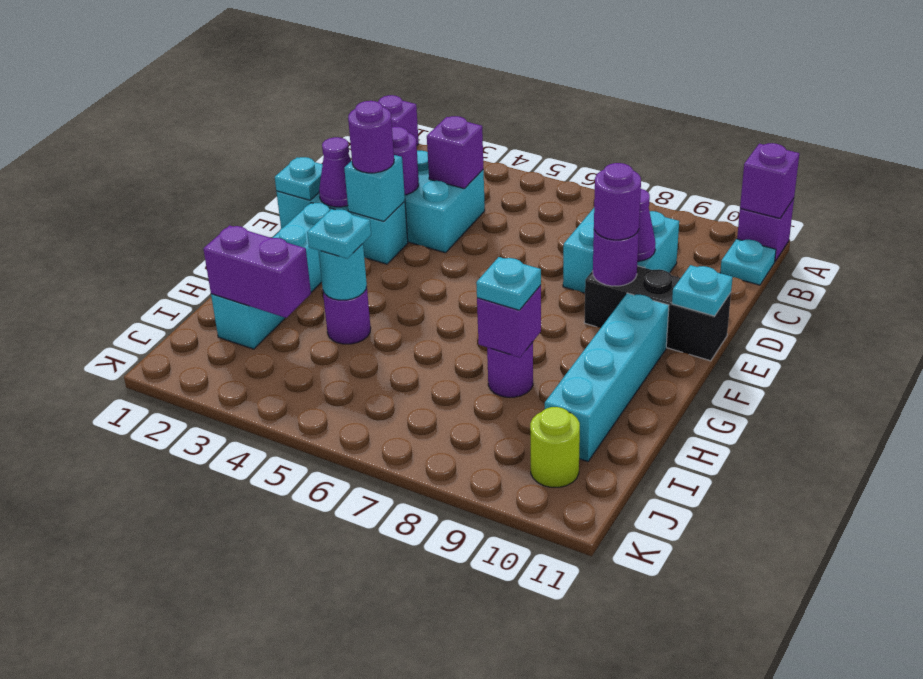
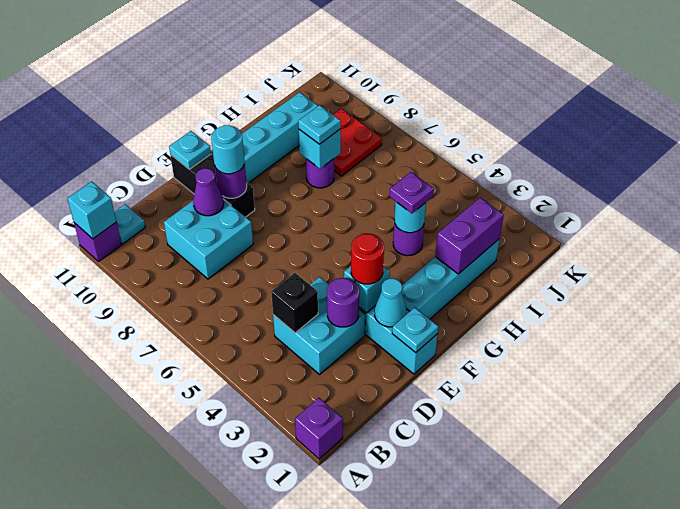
purple brick A11 level 2 -> cyan brick A11 level 2
purple brick C4 level 2 -> black brick C4 level 2
purple cone E2 level 2 -> cyan cone E2 level 2
purple round brick E3 level 3 -> red round brick E3 level 3
purple round brick E9 level 3 -> cyan round brick E9 level 3
cyan plate H4 level 3 -> purple plate H4 level 3
purple brick H8 level 2 -> cyan brick H8 level 2
purple brick I2:I3 level 2 -> purple brick H2:I2 level 2
none -> red plate I8:J9 level 1
lime round brick J10 level 1 -> none

